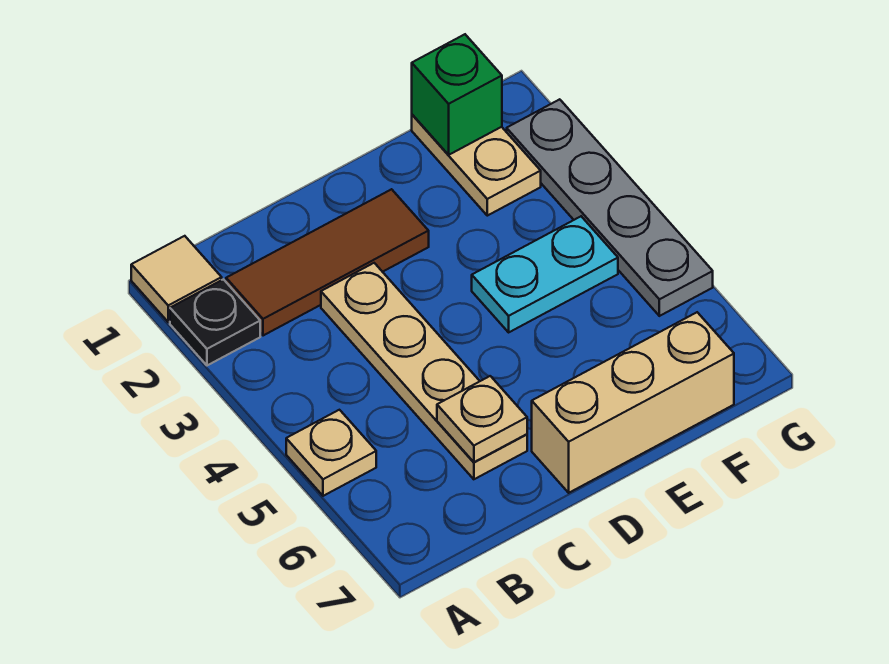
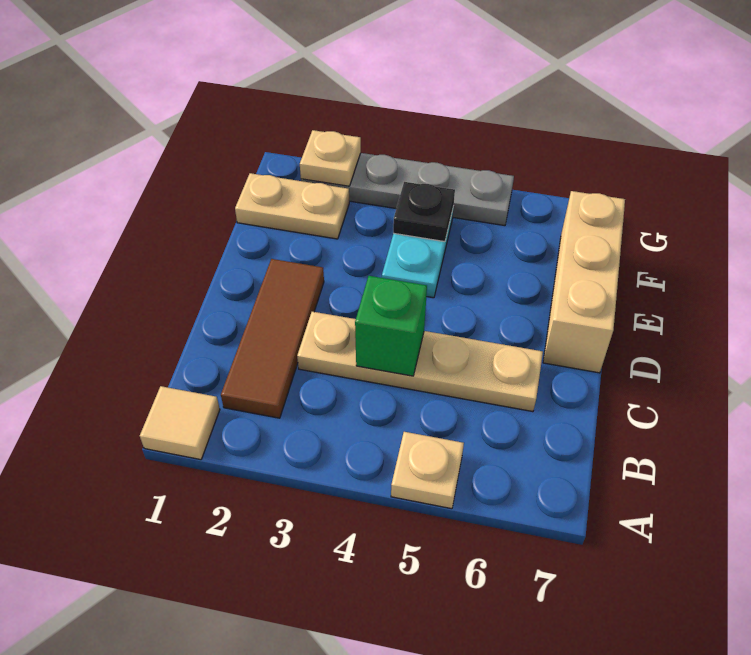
black plate A2 level 1 -> black plate F4 level 2
tan plate C6 level 2 -> tan plate G2 level 2
green brick F1 level 2 -> green brick C4 level 2

